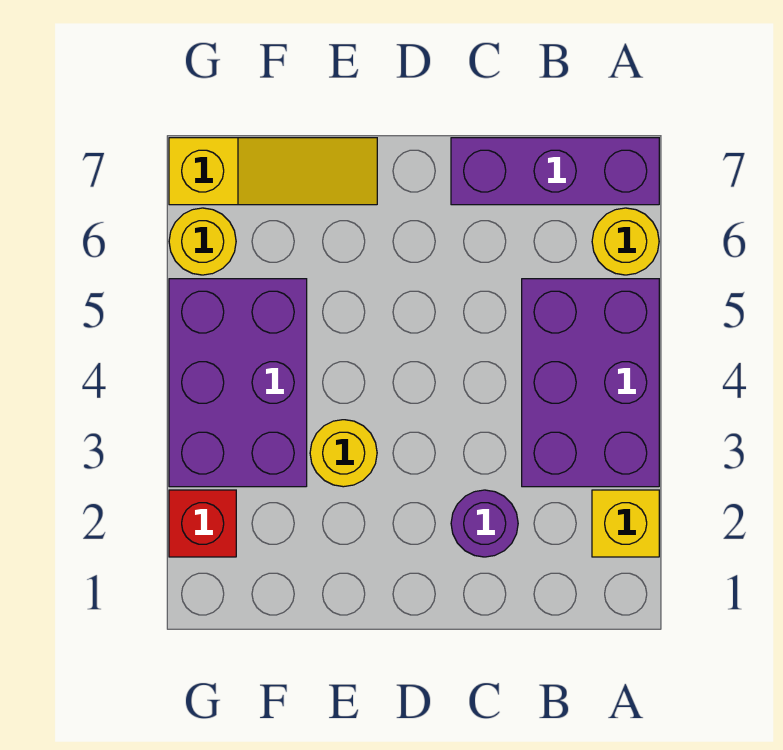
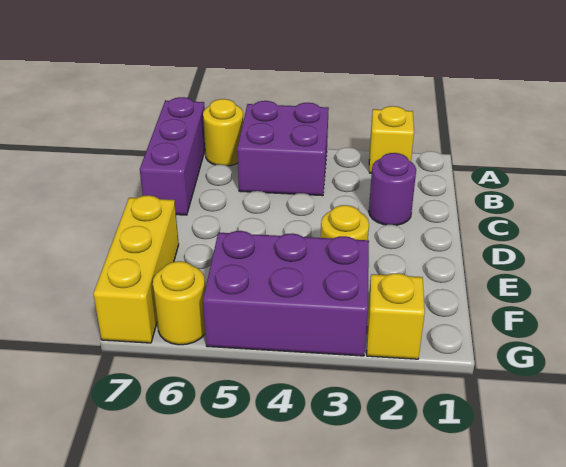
purple brick A3:B5 level 1 -> purple brick A4:B5 level 1
yellow slope E7:G7 level 1 top G -> yellow brick E7:G7 level 1
red brick G2 level 1 -> yellow brick G2 level 1

